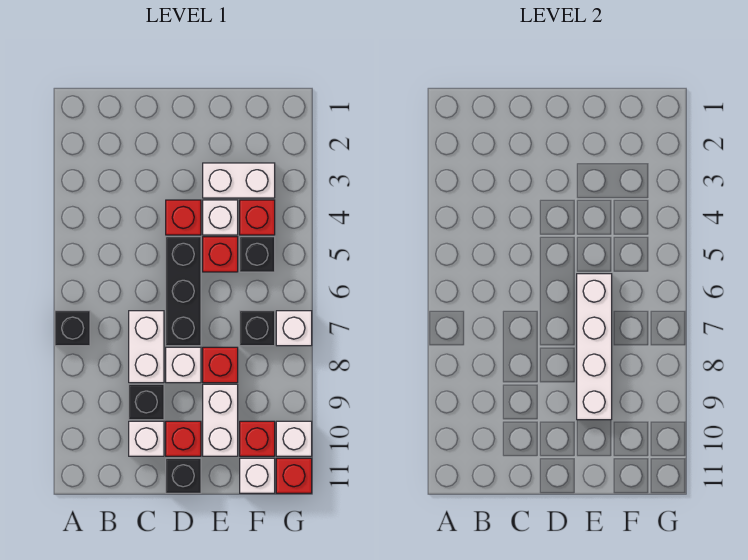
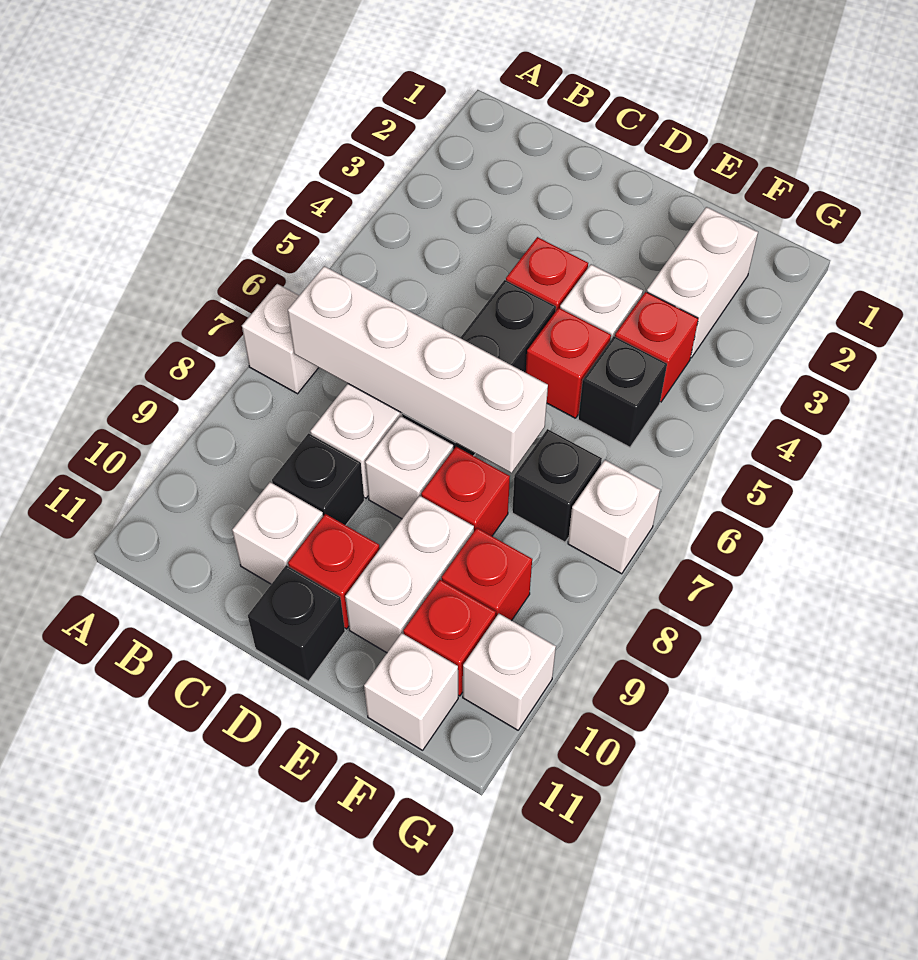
black brick A7 level 1 -> white brick A7 level 1
white brick E3:F3 level 1 -> white brick F2:F3 level 1
white brick E6:E9 level 2 -> white brick B7:E7 level 2
red brick G11 level 1 -> red brick F9 level 1

